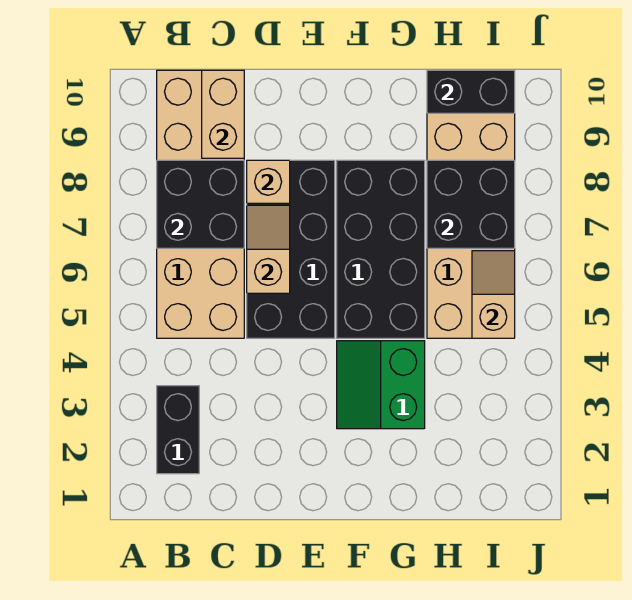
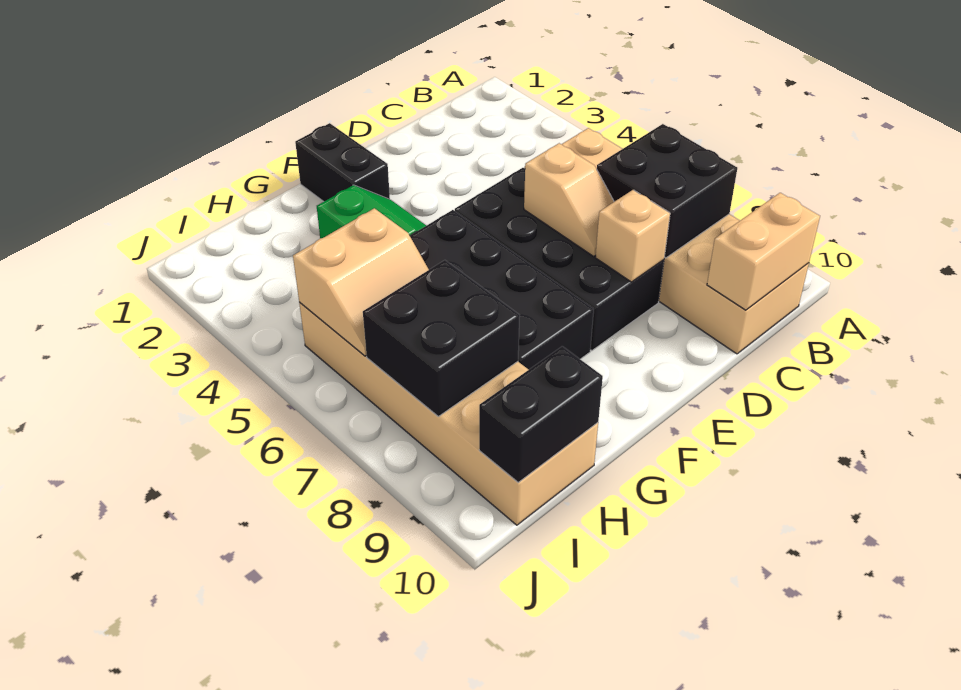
black brick B2:B3 level 1 -> black brick F1:F2 level 1
tan brick C9:C10 level 2 -> tan brick B10:C10 level 2
tan slope I5:I6 level 2 top 5 -> tan slope H5:I6 level 2 top 5

